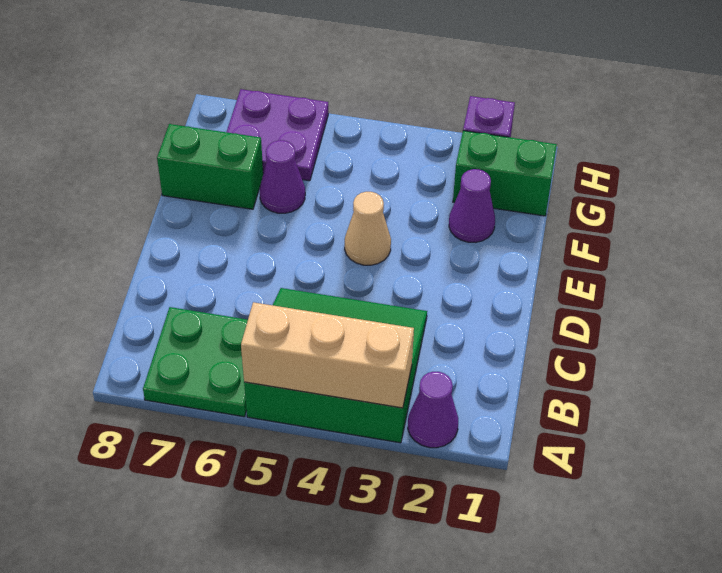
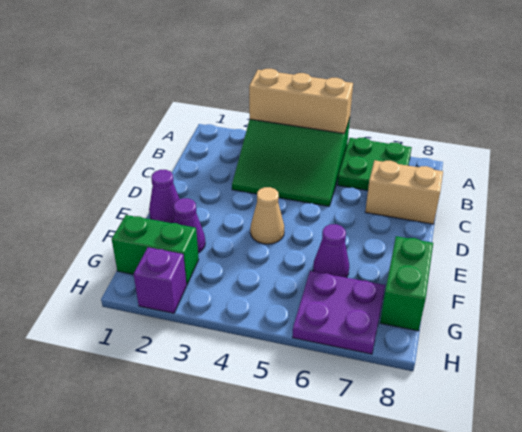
purple cone A2 level 1 -> purple cone E1 level 1
none -> tan brick C7:C8 level 1
green brick F7:F8 level 1 -> green brick F8:G8 level 1

